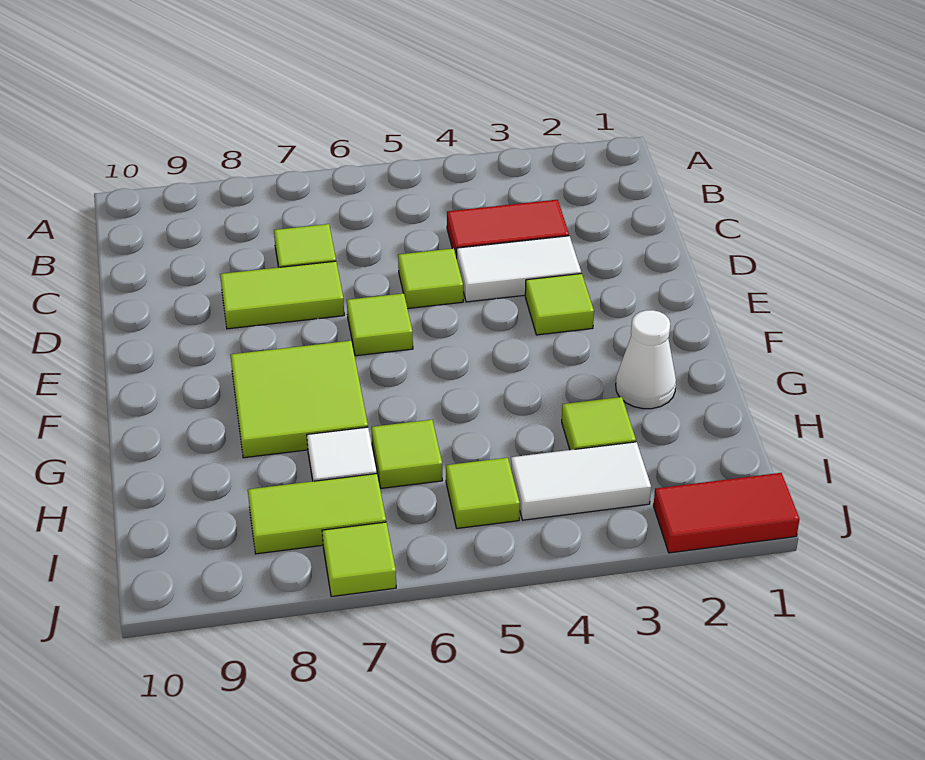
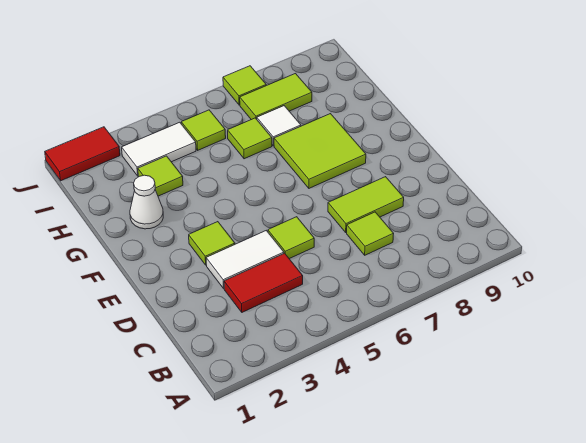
lime tile E6 level 1 -> none

